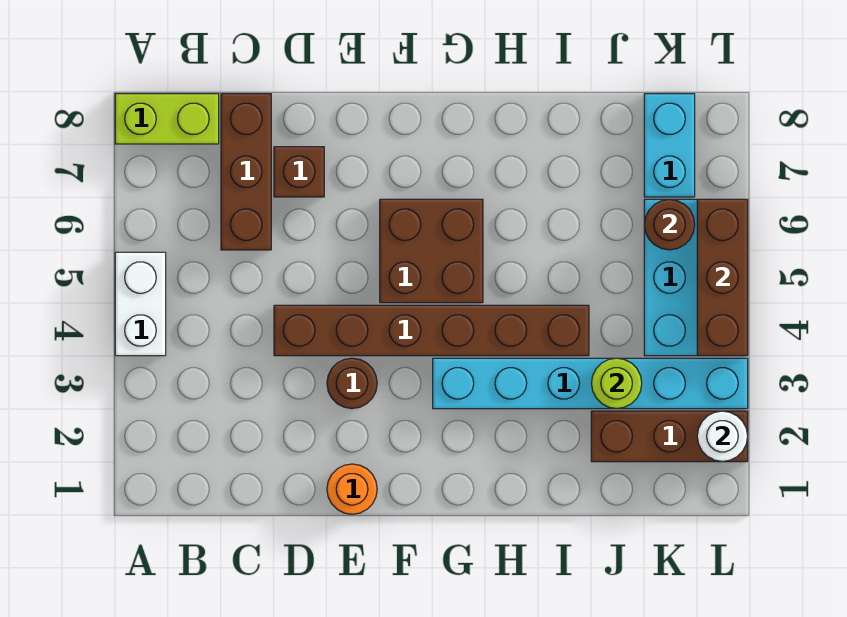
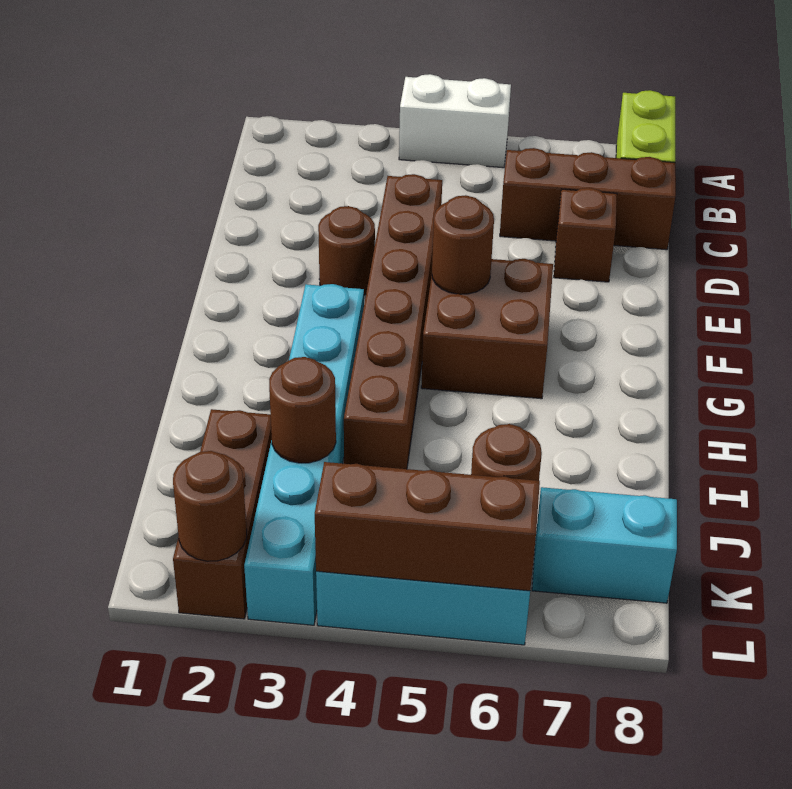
orange round brick E1 level 1 -> none
none -> brown round brick F5 level 2
lime round brick J3 level 2 -> brown round brick J3 level 2
white round brick L2 level 2 -> brown round brick L2 level 2

